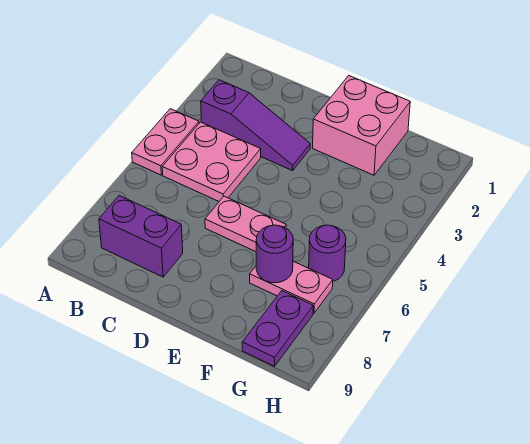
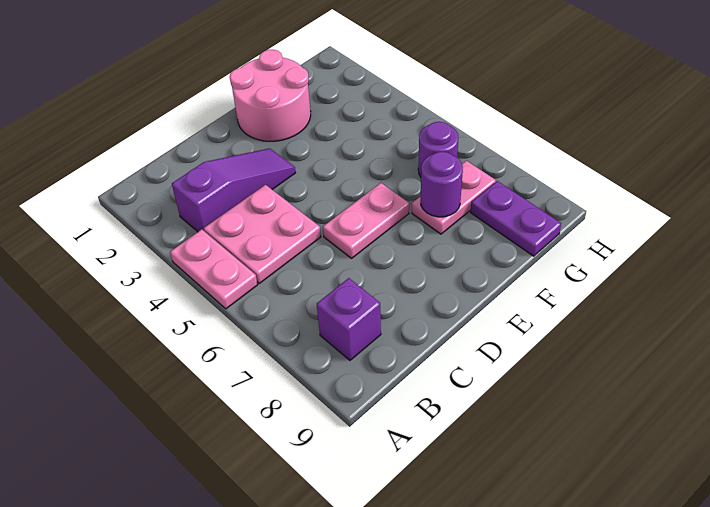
purple brick B8:C8 level 1 -> purple brick B8 level 1
pink brick E1:F2 level 1 -> pink round brick E1:F2 level 1

